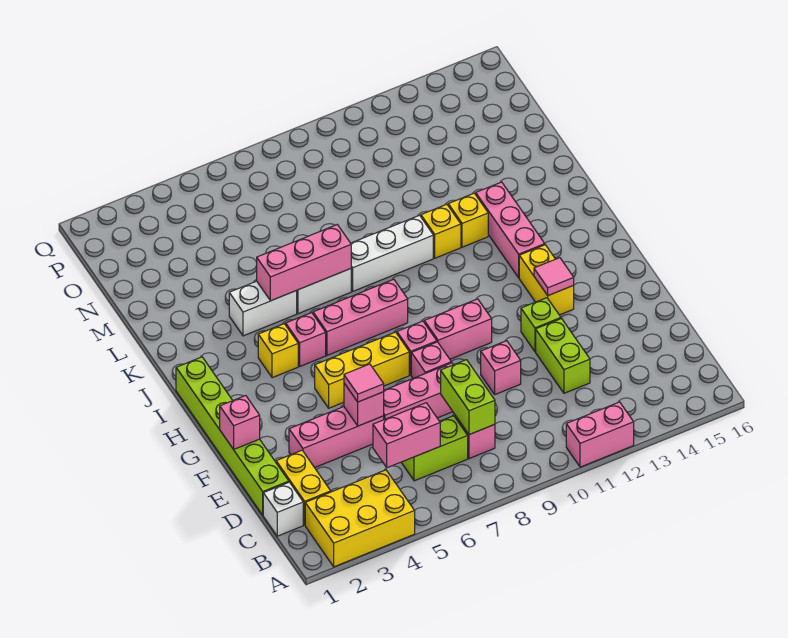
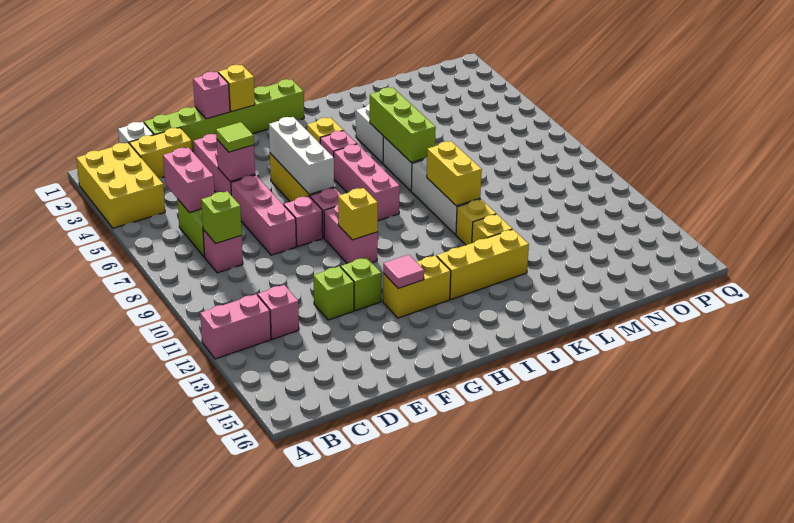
pink brick A11:A12 level 1 -> pink brick A12:B12 level 1
lime brick C8:D8 level 2 -> lime brick C8 level 2
lime brick D12:E12 level 1 -> lime brick E12 level 1
pink tile E5 level 3 -> lime tile E5 level 3
pink brick E10 level 1 -> pink brick C12 level 1
none -> yellow brick G1 level 2
none -> white brick G5:G7 level 2
none -> yellow brick G10 level 2
pink brick I13:K13 level 1 -> yellow brick I13:K13 level 1
pink brick K5:K7 level 2 -> lime brick K5:K7 level 2
none -> yellow brick K9:K10 level 2

